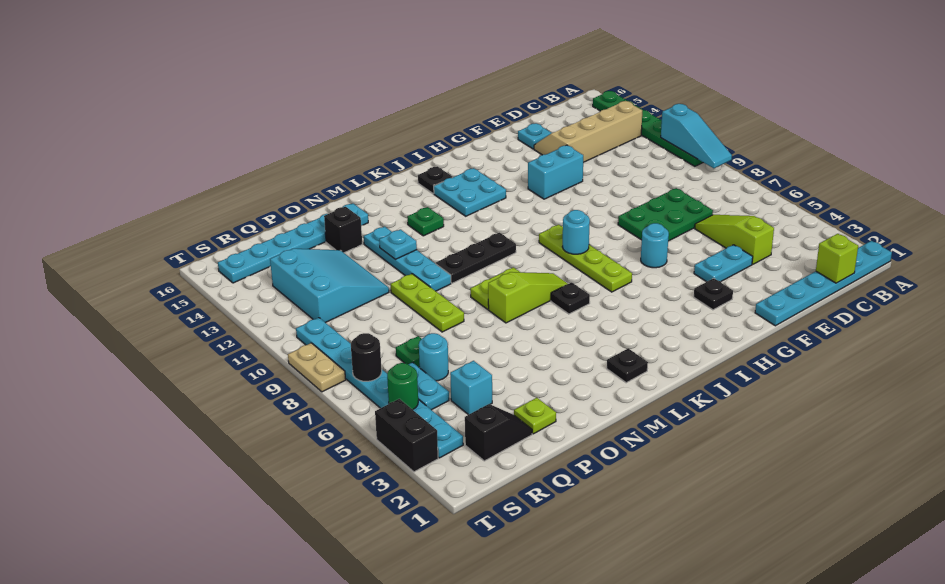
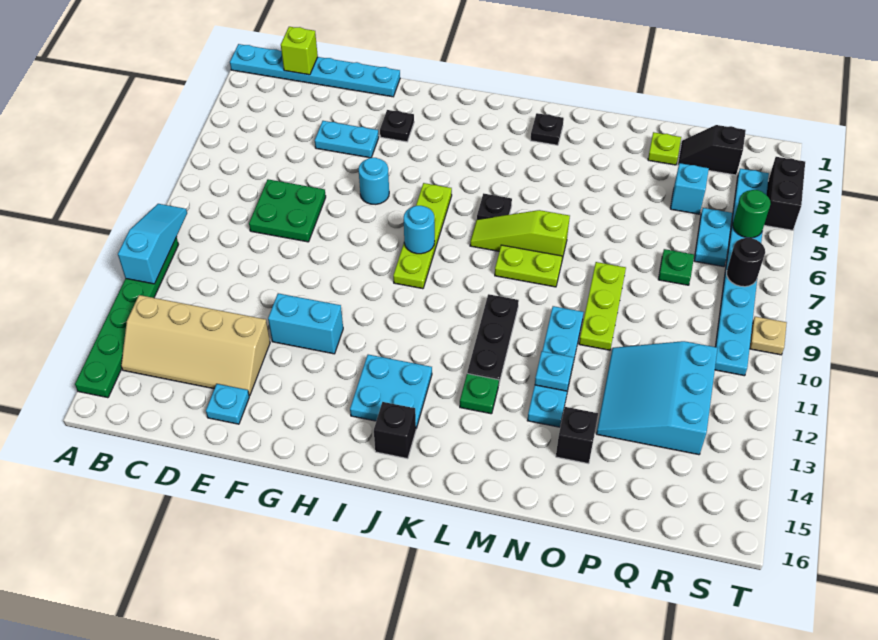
lime slope D4:D6 level 1 top 4 -> none
green plate D7:F8 level 1 -> green plate D7:E8 level 1
black plate J15 level 1 -> black brick J15 level 1
black plate K10:M10 level 1 -> black plate L10:L12 level 1
cyan plate N15:S15 level 1 -> none
cyan round brick Q6 level 1 -> none
tan plate T8:T9 level 1 -> tan plate T9 level 1

